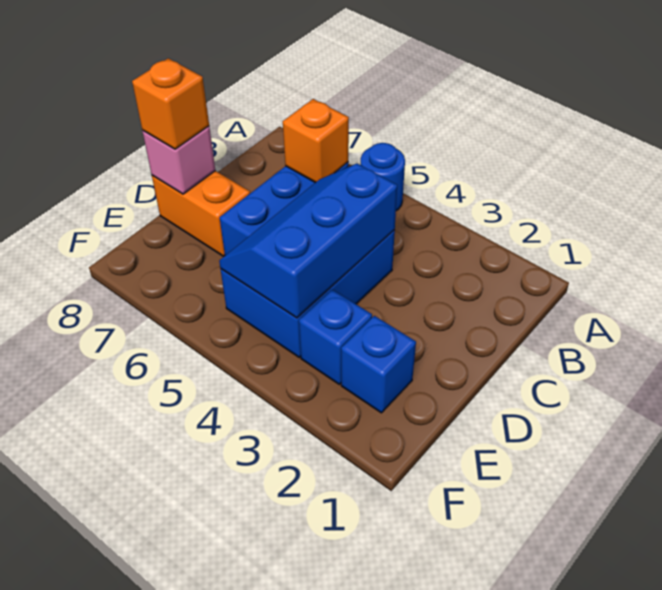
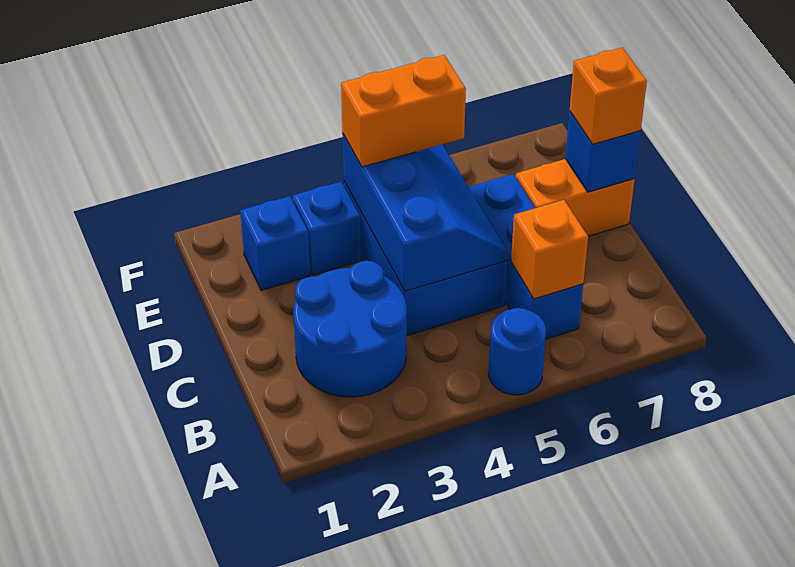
none -> blue round brick B2:C3 level 1
pink brick D8 level 2 -> blue brick D8 level 2
none -> orange brick E4:E5 level 3

